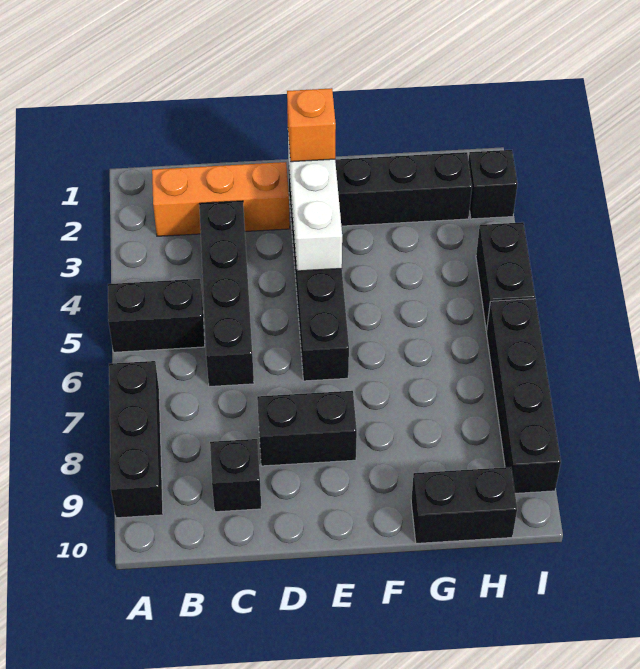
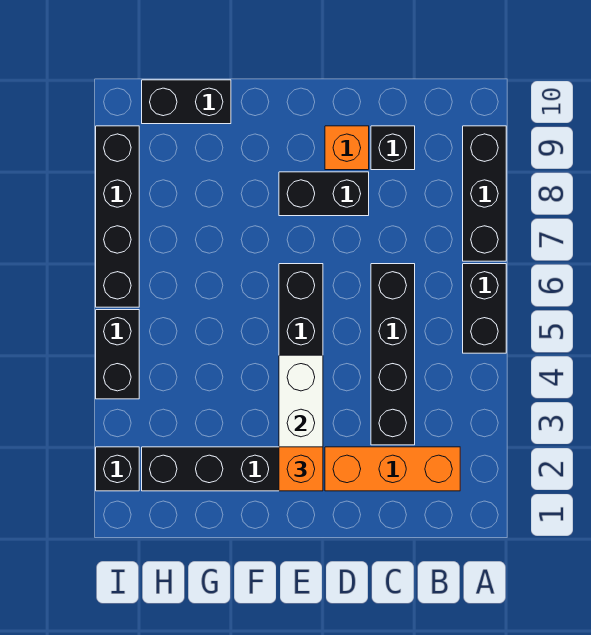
black brick A5:B5 level 1 -> black brick A5:A6 level 1
none -> orange brick D9 level 1

